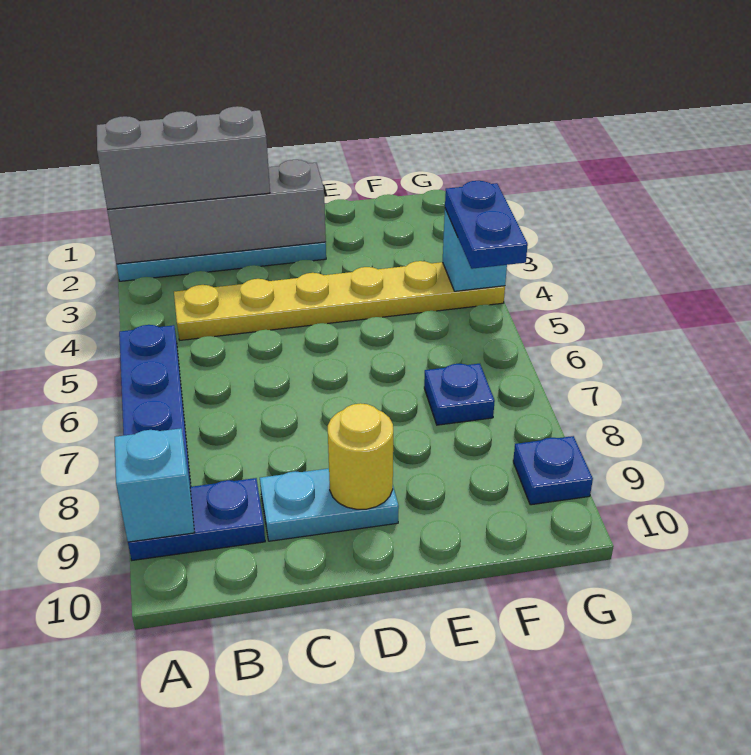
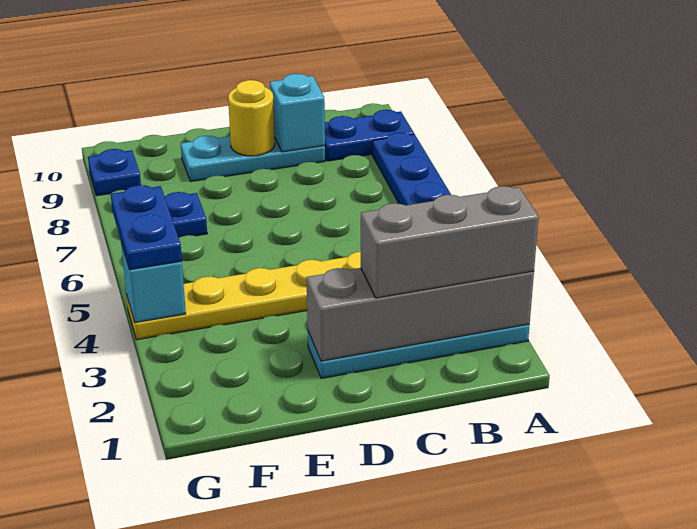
cyan brick A9 level 2 -> cyan brick C9 level 2
cyan plate C9:D9 level 1 -> cyan plate C9:E9 level 1

